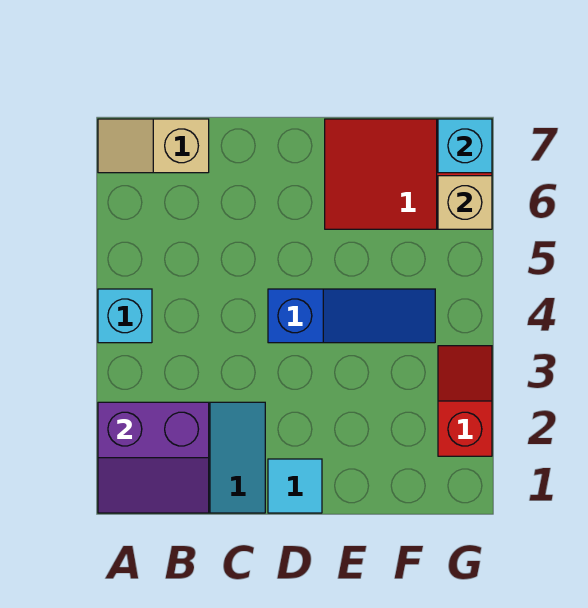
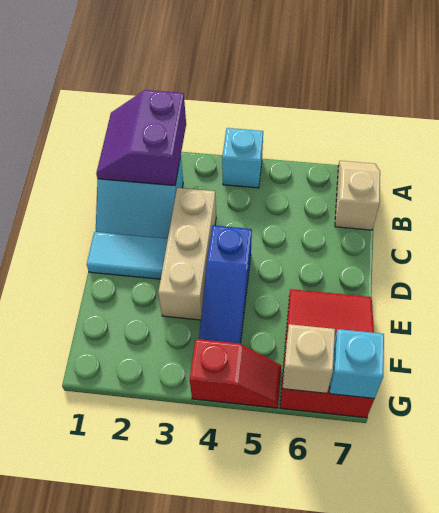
none -> tan brick C3:E3 level 1
cyan tile D1 level 1 -> cyan tile D1:D2 level 1
red slope G2:G3 level 1 top 2 -> red slope G4:G5 level 1 top 4

